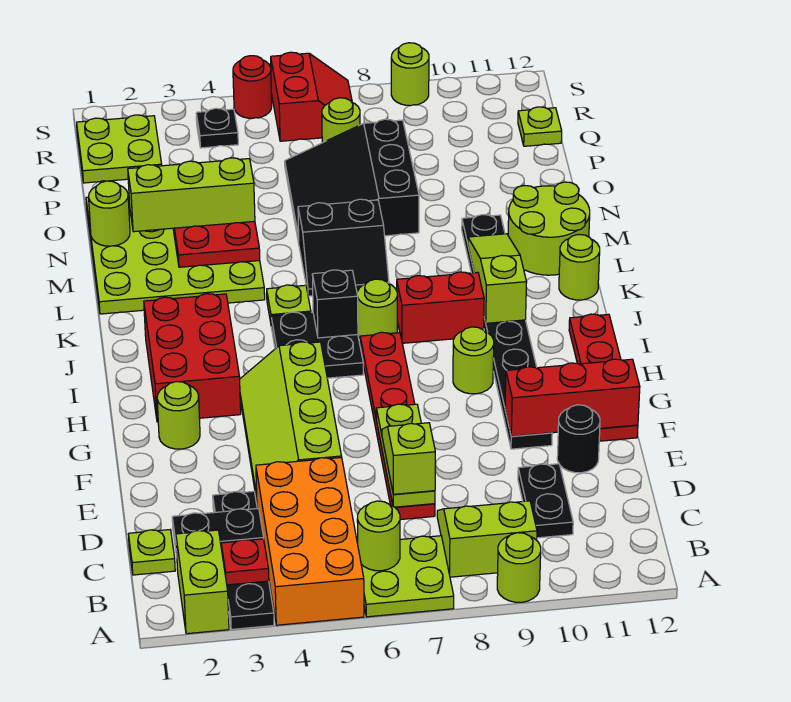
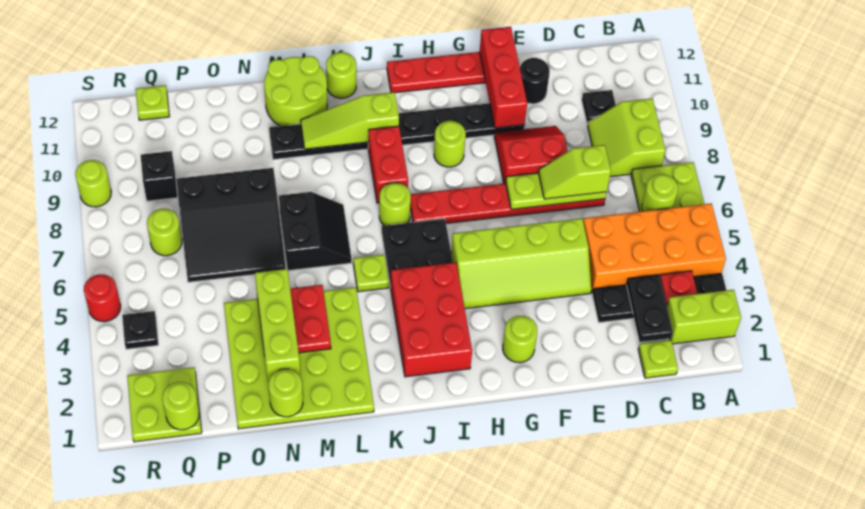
lime round brick A9 level 1 -> lime round brick Q1 level 2
black plate C10:D10 level 1 -> black plate C10 level 1
red brick H2:J3 level 1 -> red brick I2:J4 level 1
black brick J6 level 2 -> black brick Q9 level 1
red slope R6:S7 level 1 top 6 -> red slope E8:F9 level 1 top 8

